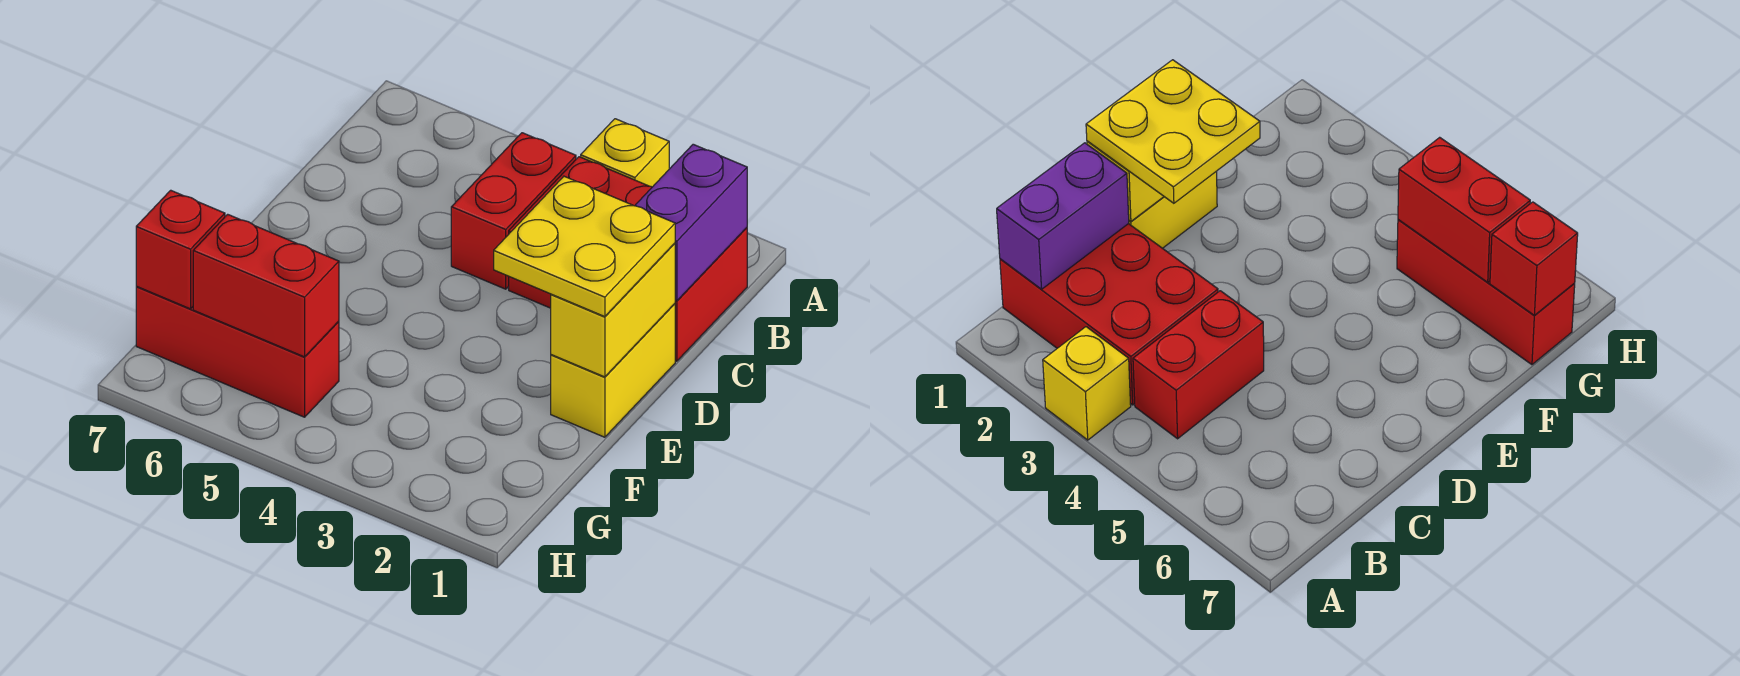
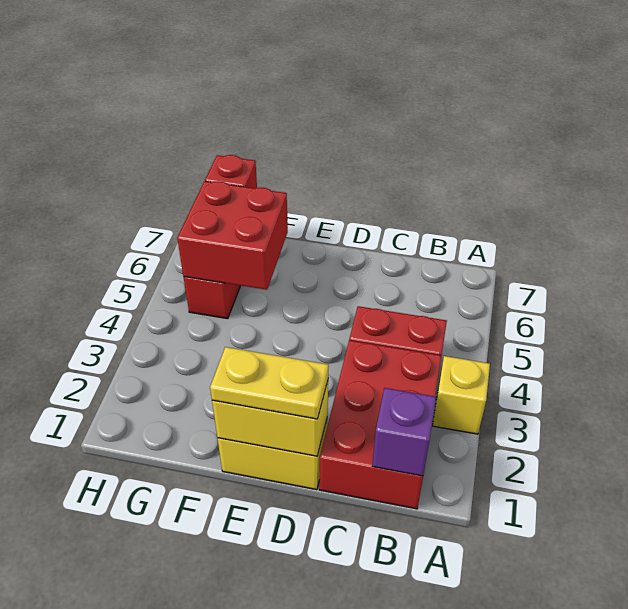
purple brick B1:C1 level 2 -> purple brick B1 level 2
yellow plate D1:E2 level 3 -> yellow plate D1:E1 level 3
red brick G5:G6 level 2 -> red brick F5:G6 level 2

